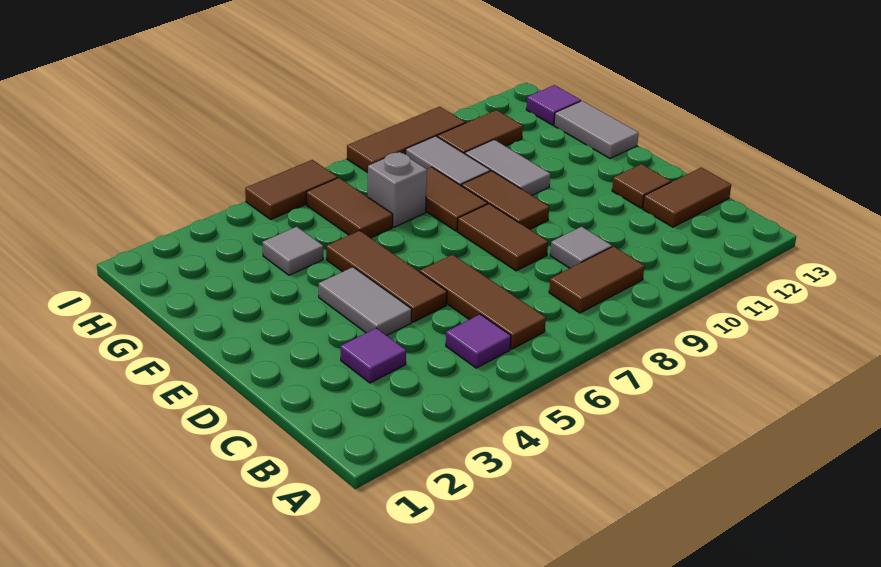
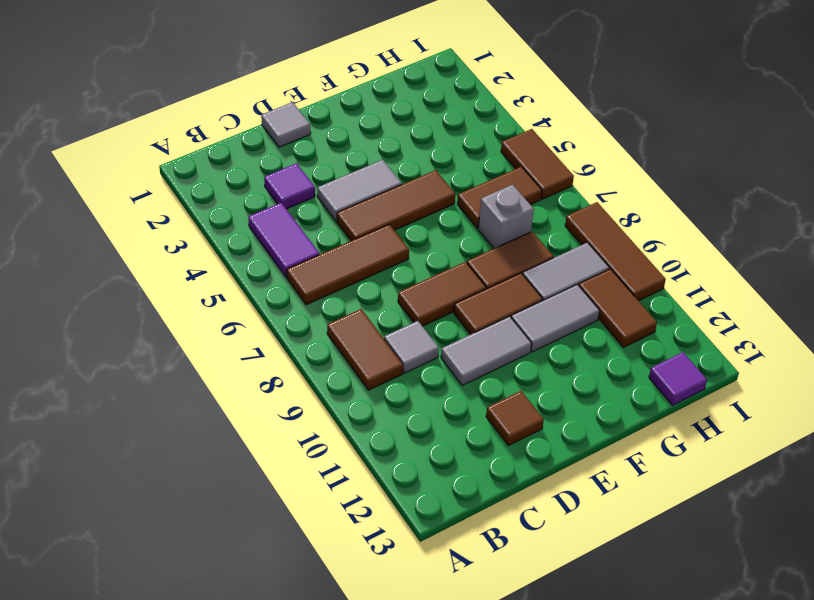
purple tile B5 level 1 -> purple tile B4:B5 level 1
brown tile C12:C13 level 1 -> none
grey tile F13:G13 level 1 -> grey tile D10:E10 level 1
grey tile G4 level 1 -> grey tile D1 level 1

